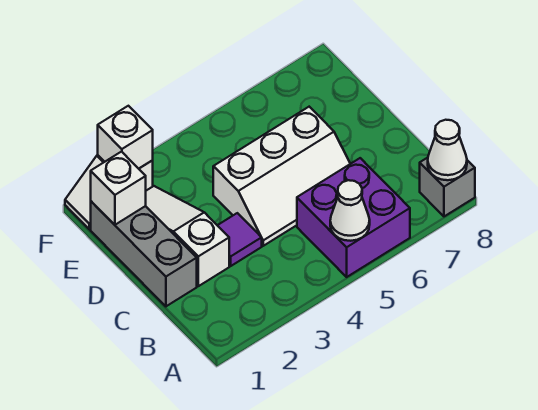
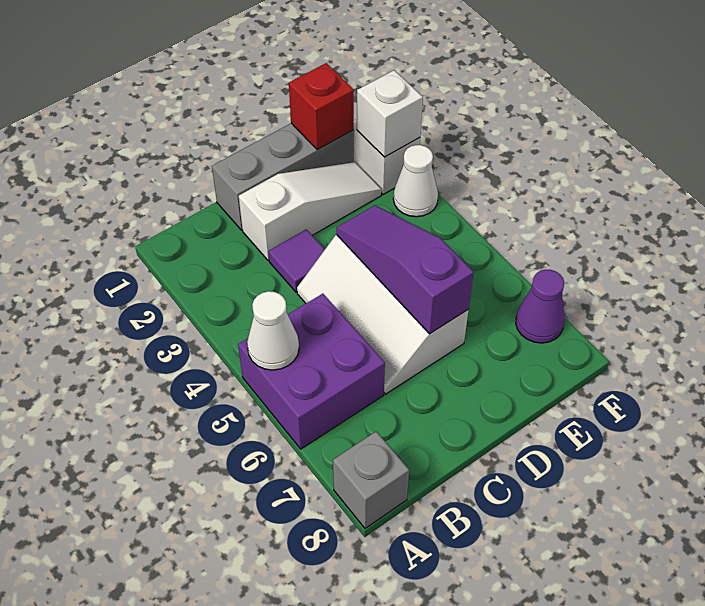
white cone A8 level 2 -> white cone F3 level 1
none -> purple slope D4:D6 level 2 top 6
white brick E1 level 2 -> red brick E1 level 2
none -> purple cone F7 level 1

